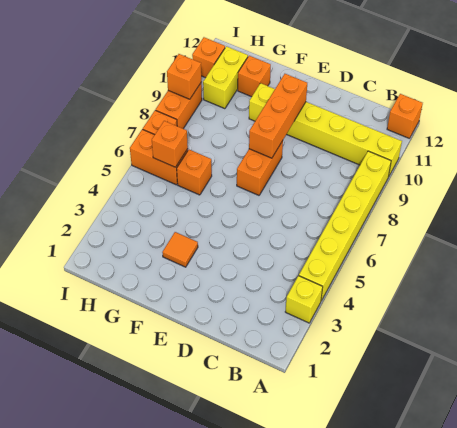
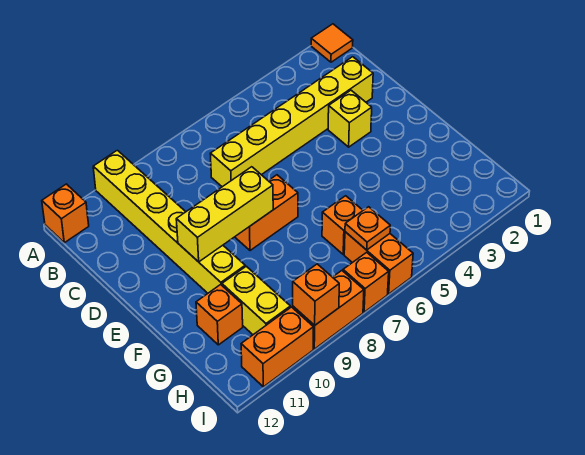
yellow brick A3 level 1 -> yellow brick D3 level 1
yellow brick A4:A9 level 1 -> yellow brick C2:C7 level 1
orange brick E8:E10 level 2 -> yellow brick E8:E10 level 2
orange tile F3 level 1 -> orange tile A1 level 1
orange brick H6 level 2 -> orange plate H6 level 2
yellow brick H10:H11 level 1 -> yellow brick G10:H10 level 1
orange brick I11 level 1 -> orange brick I10:I11 level 1

